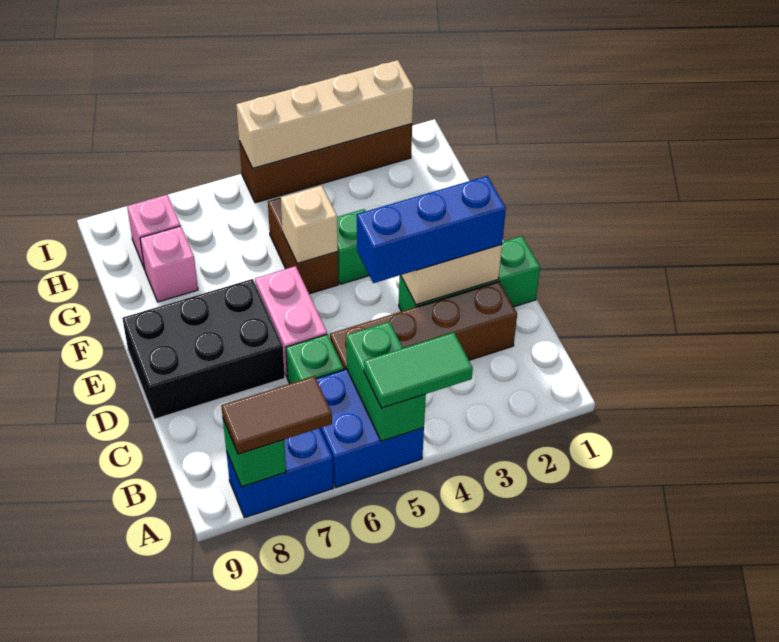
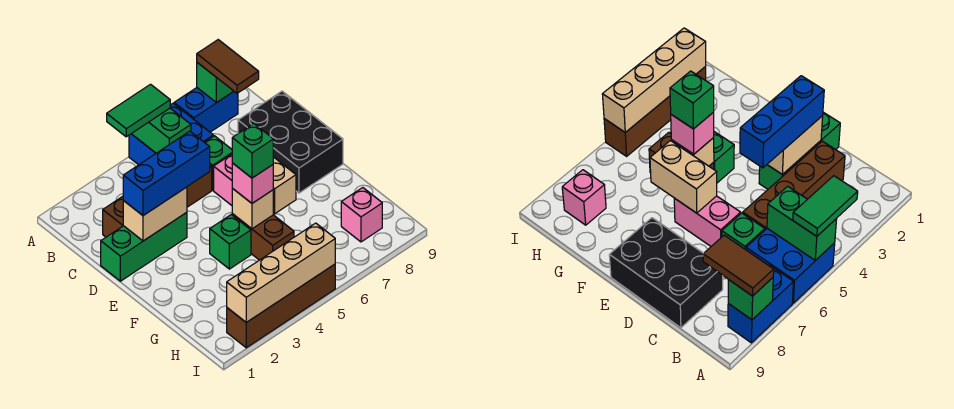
brown tile A7:A8 level 3 -> brown tile A8:B8 level 3
black brick D7:E9 level 1 -> black brick C8:E9 level 1
none -> tan brick E6:F6 level 2
none -> green brick F5 level 4
pink brick G8 level 1 -> pink brick F5 level 3

